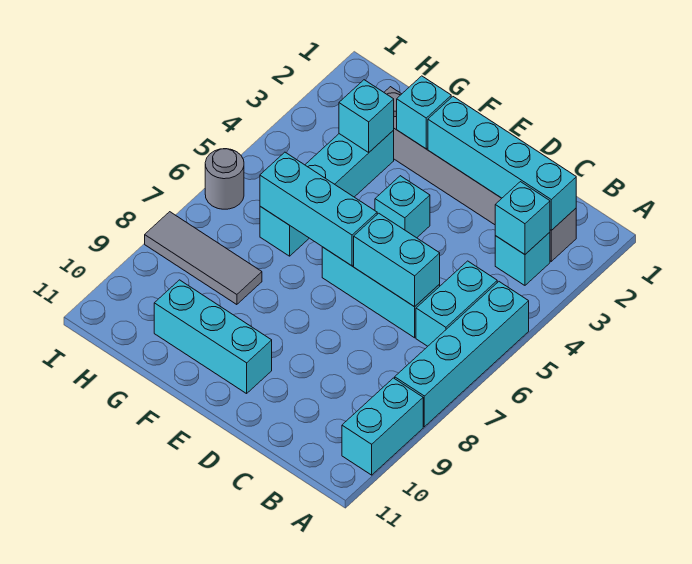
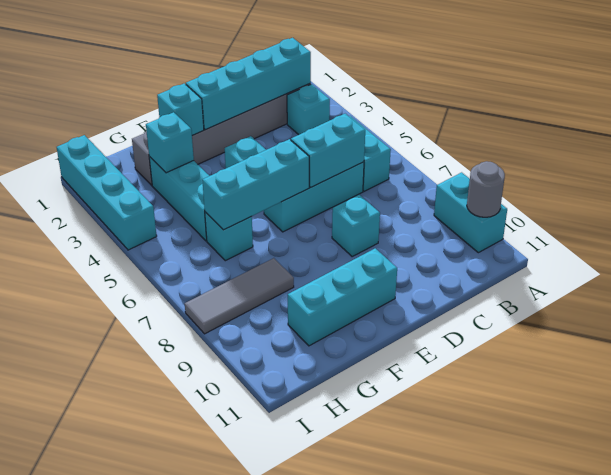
cyan brick A5:A8 level 1 -> cyan brick I1:I4 level 1
cyan brick B3 level 2 -> cyan brick D8 level 1
grey round brick I6 level 1 -> grey round brick A10 level 2

